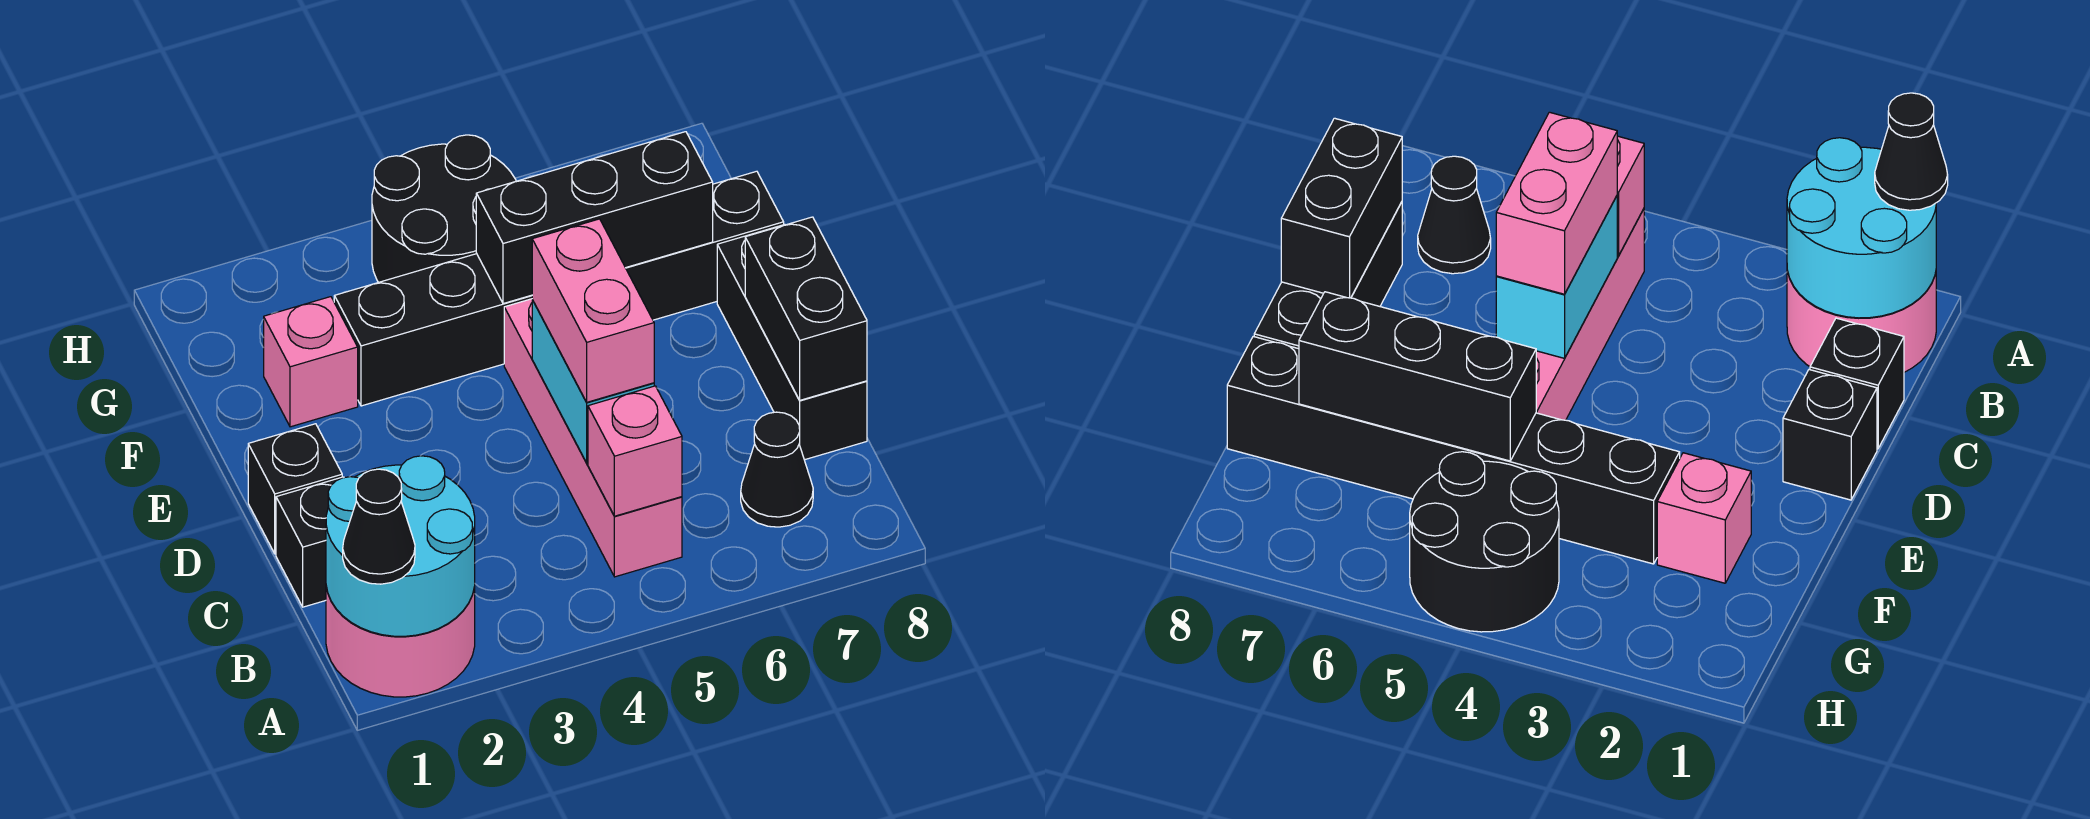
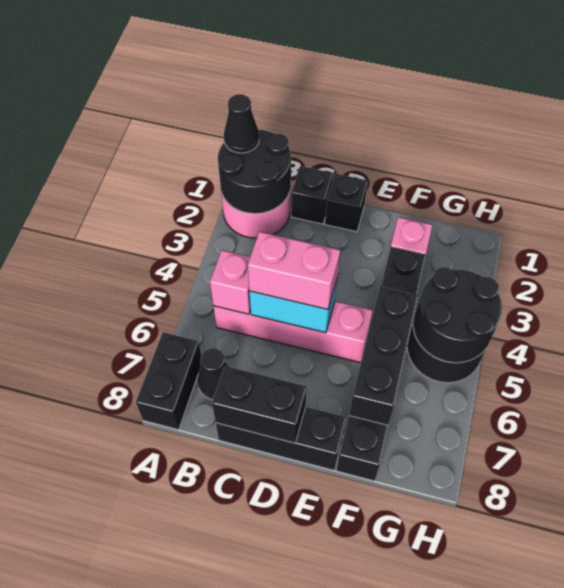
cyan round brick A1:B2 level 2 -> black round brick A1:B2 level 2
none -> black brick A7:A8 level 1
none -> black round brick G4:H5 level 2

